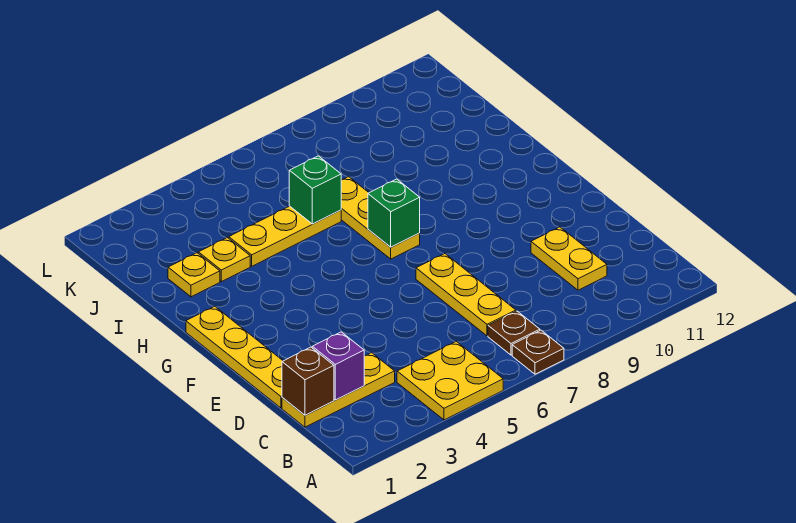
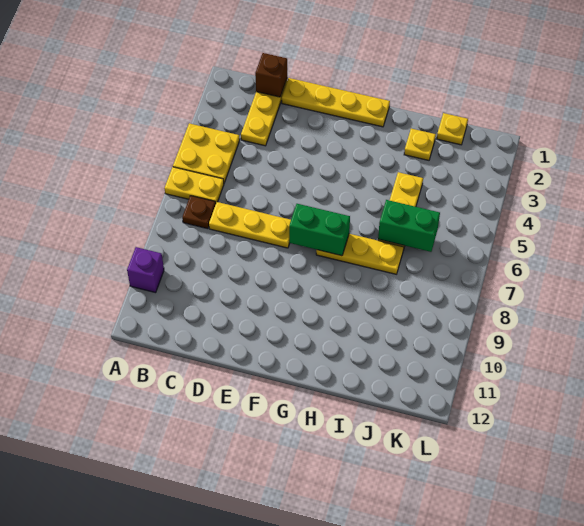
brown plate A7 level 1 -> none
purple brick C2 level 2 -> purple brick A10 level 1
yellow plate C10:D10 level 1 -> yellow plate A6:B6 level 1
green brick G7 level 2 -> green brick F7:G7 level 2
yellow plate I3 level 1 -> yellow plate J1 level 1
green brick I6 level 2 -> green brick I6:J6 level 2

